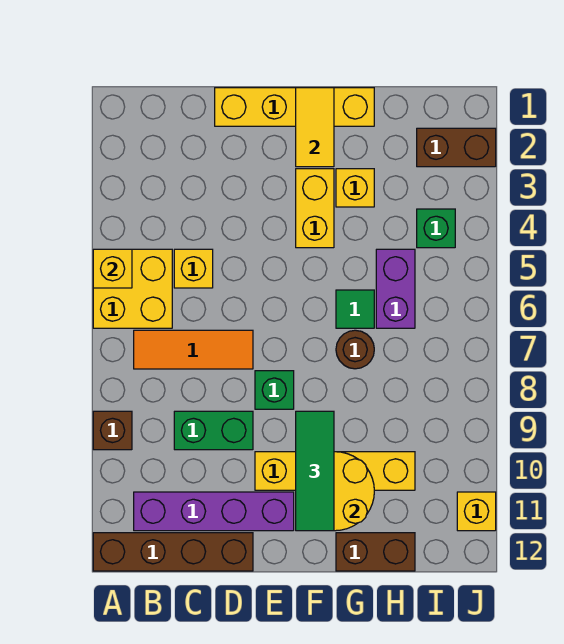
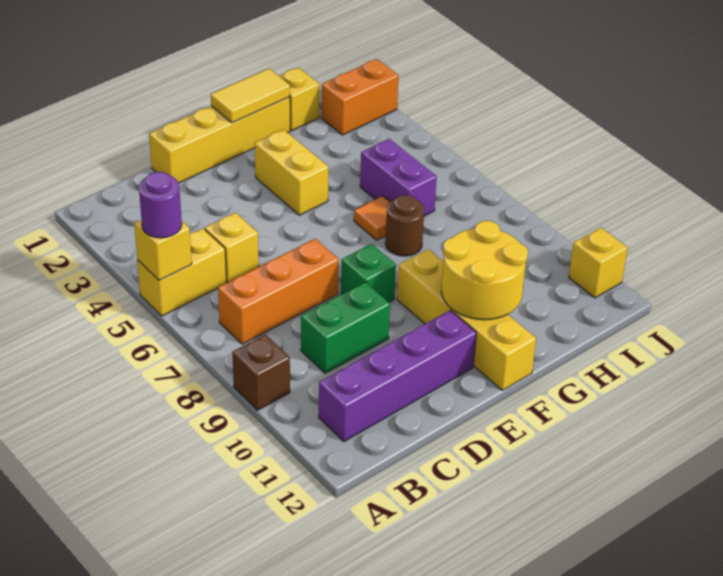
yellow brick A5:B6 level 1 -> yellow brick A5:B5 level 1
none -> purple round brick A5 level 3
brown brick A12:D12 level 1 -> none
orange tile B7:D7 level 1 -> orange brick B7:D7 level 1
yellow brick E10:H10 level 1 -> yellow brick F9:F12 level 1
yellow tile F1:F2 level 2 -> yellow tile F1:G1 level 2
green tile F9:F11 level 3 -> none
yellow brick G3 level 1 -> yellow brick H1 level 1
green tile G6 level 1 -> orange tile G6 level 1
brown brick G12:H12 level 1 -> none
brown brick I2:J2 level 1 -> orange brick I2:J2 level 1
green brick I4 level 1 -> none

